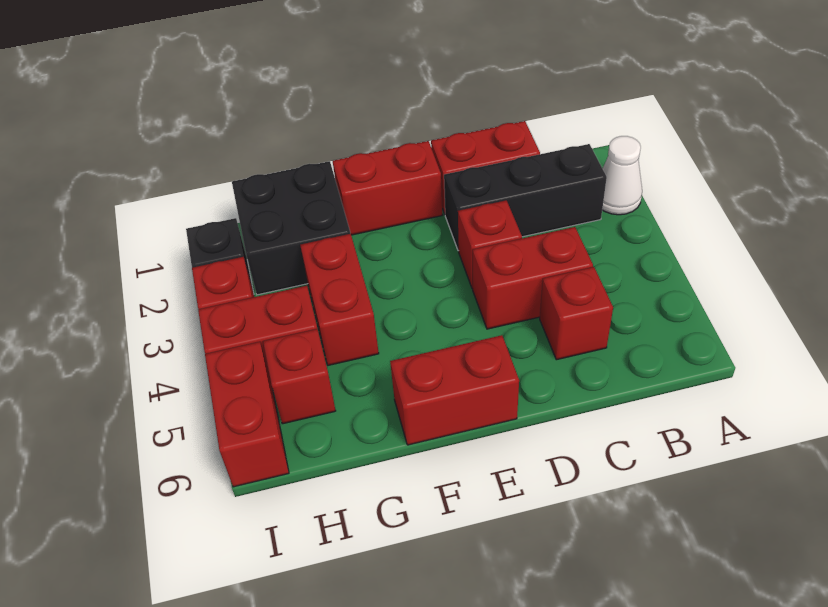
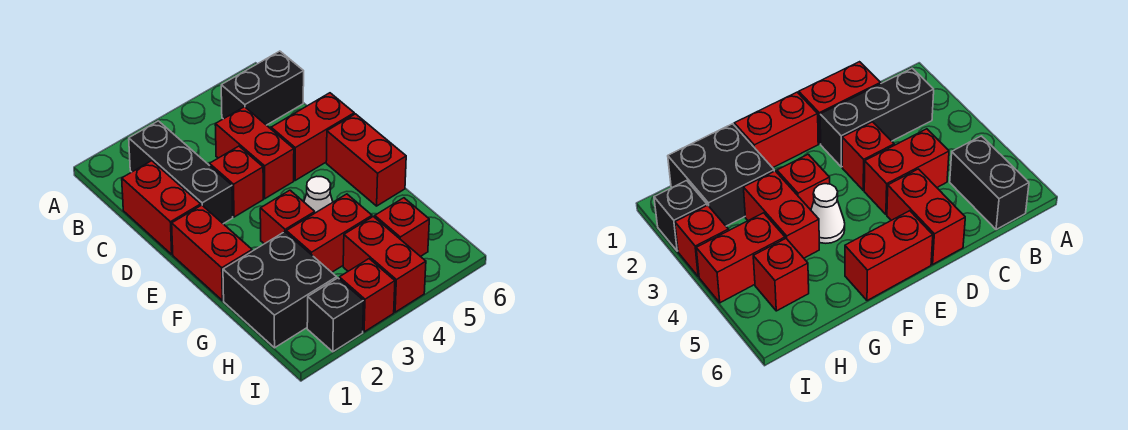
white cone A2 level 1 -> white cone F4 level 1
none -> black brick B5:B6 level 1
red brick C5 level 1 -> red brick F3 level 1
red brick I5:I6 level 1 -> red brick D5:D6 level 1

